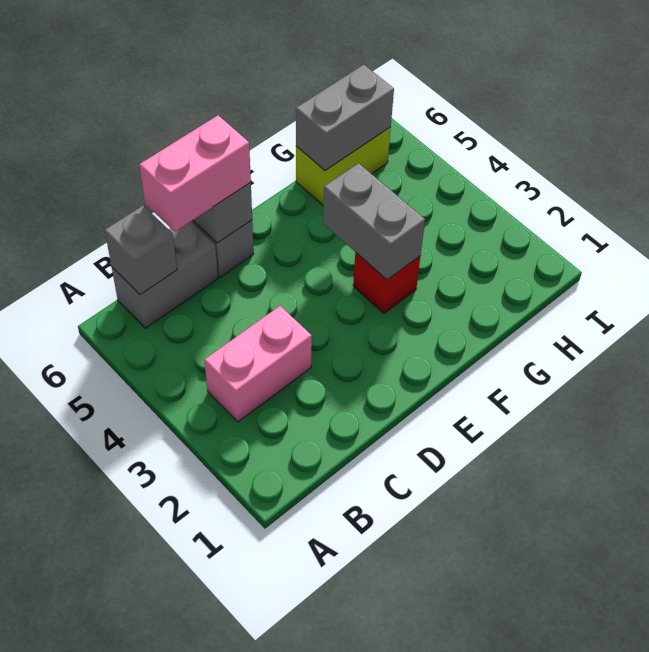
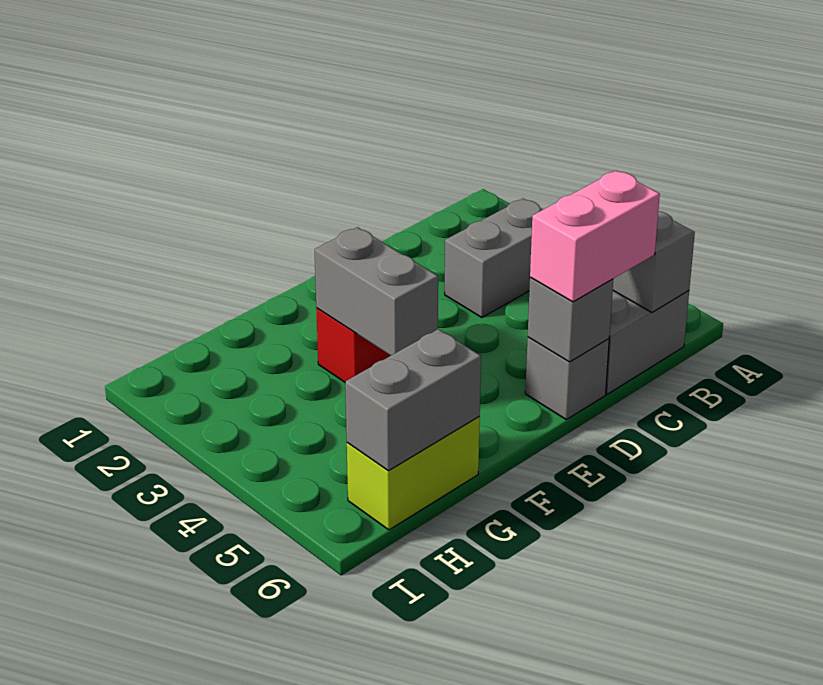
pink brick B3:C3 level 1 -> grey brick B3:C3 level 1

